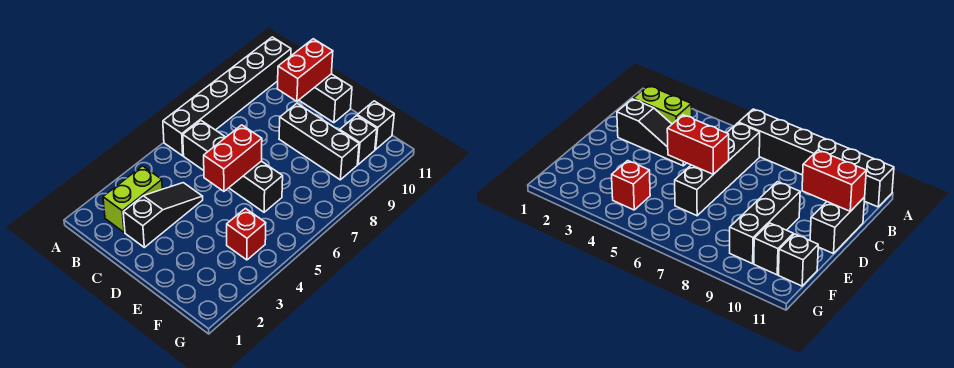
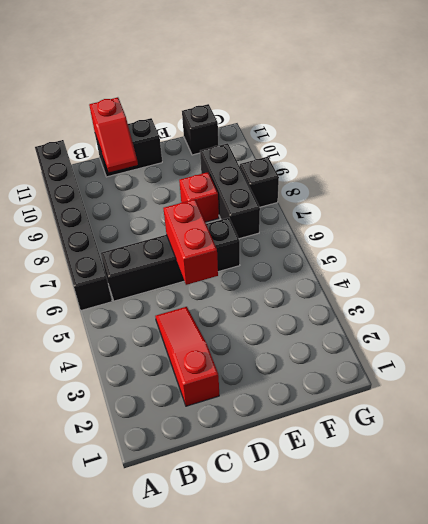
lime brick B2:B3 level 1 -> none
black slope C2:C4 level 1 top 2 -> red slope C2:C4 level 1 top 2
red brick C10:C11 level 2 -> red slope C10:C11 level 2 top 11
black brick D9:F9 level 1 -> black brick F7:F9 level 1
red brick F4 level 1 -> red brick E8 level 1
black brick F10 level 1 -> black brick G8 level 1

